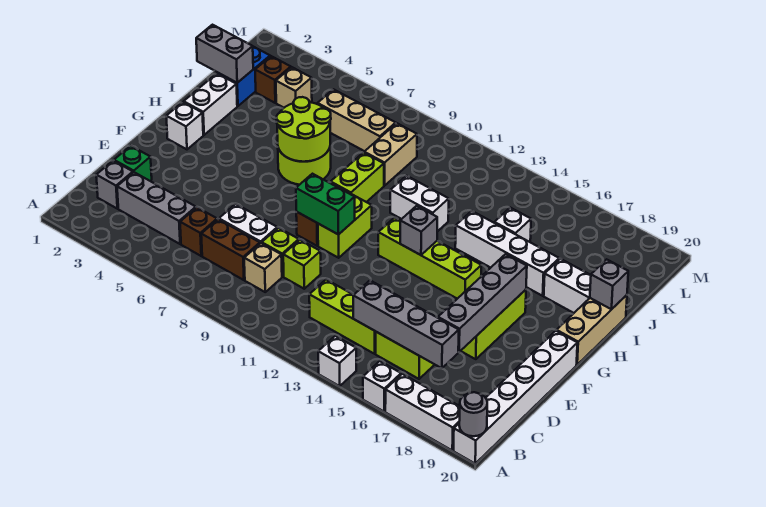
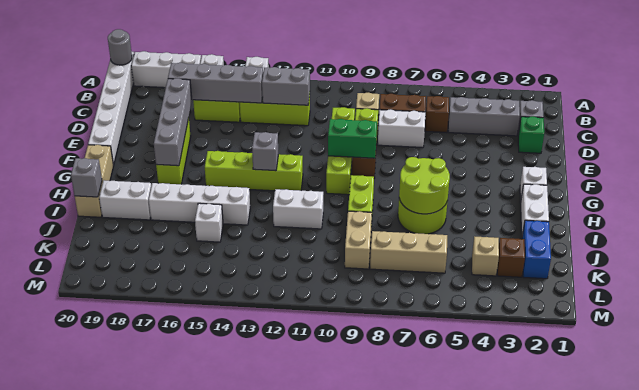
grey brick J1:J2 level 2 -> grey brick C12:C13 level 2

